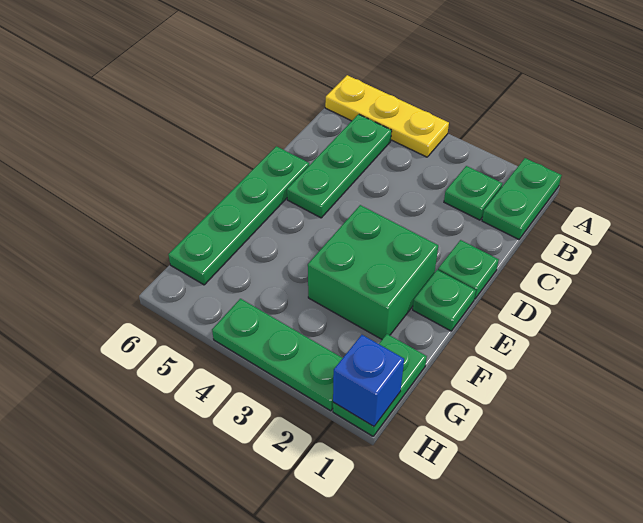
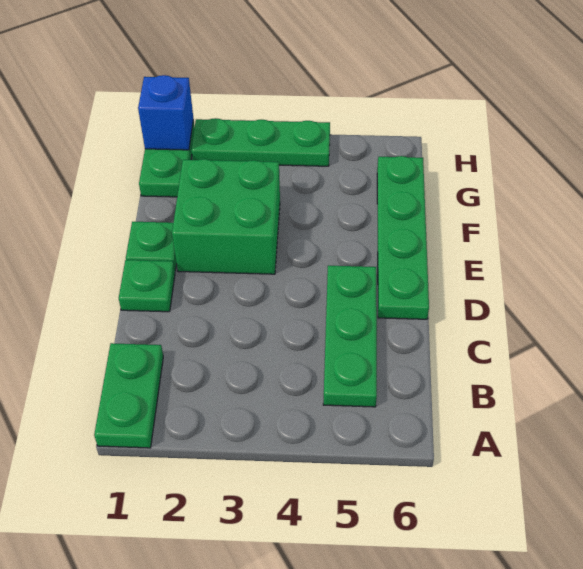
yellow plate A4:A6 level 1 -> none
green plate B2 level 1 -> none

